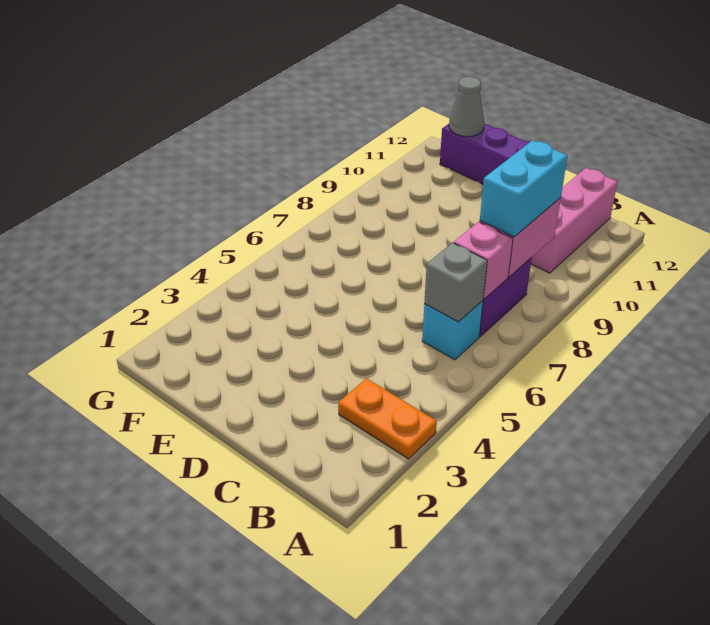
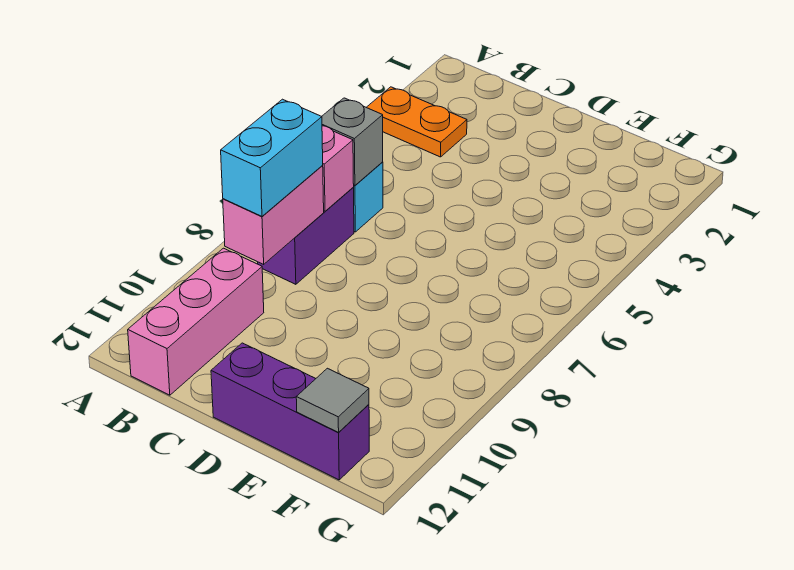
grey cone F12 level 2 -> grey tile F12 level 2

